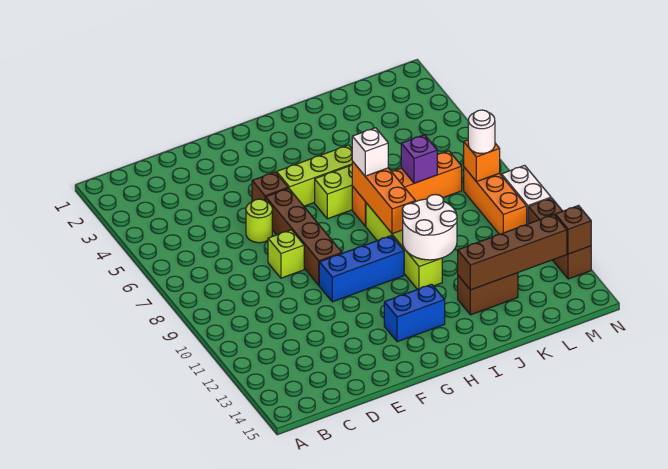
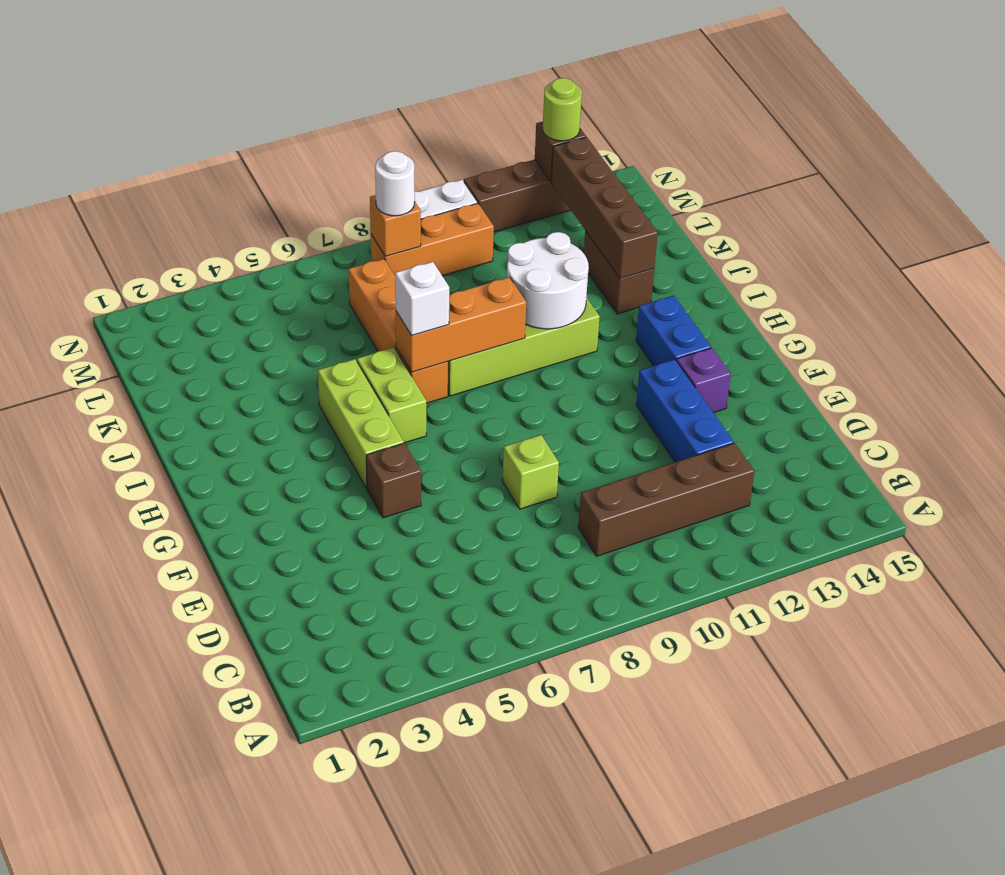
lime round brick E6 level 1 -> lime round brick N13 level 3
brown brick F6:F9 level 1 -> brown brick C9:C12 level 1
blue brick F10:H10 level 1 -> blue brick D12:F12 level 1
purple brick K7 level 2 -> purple brick F13 level 1

